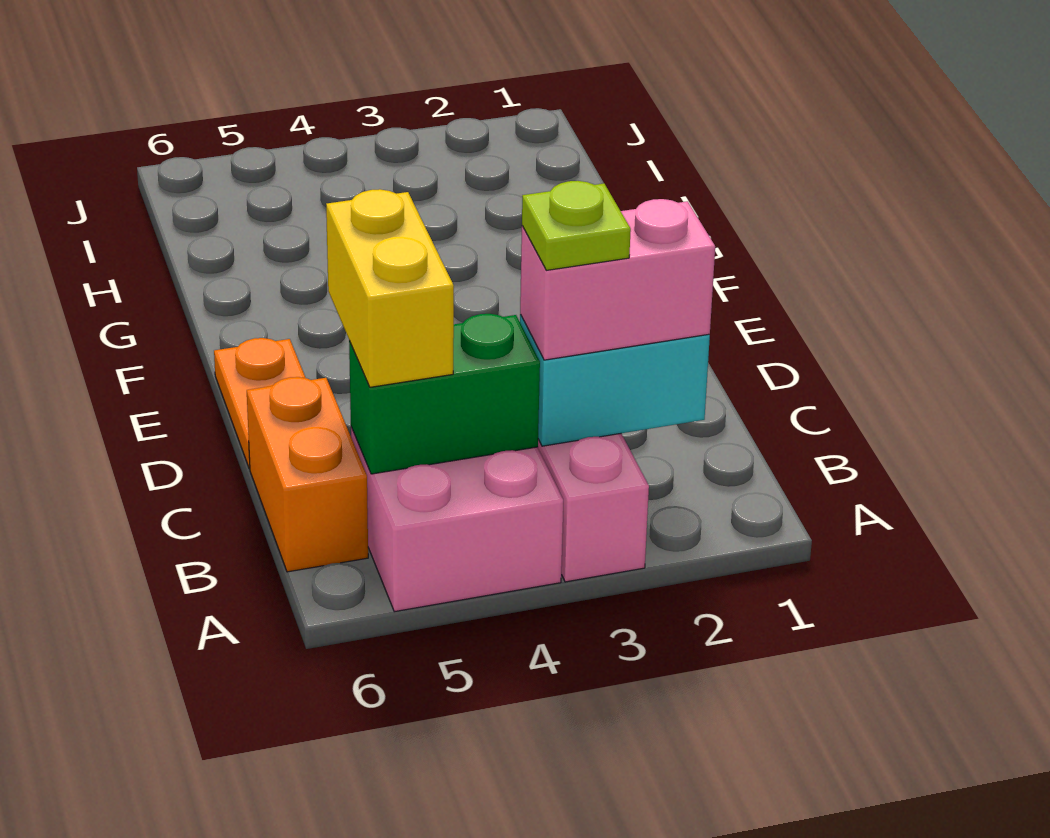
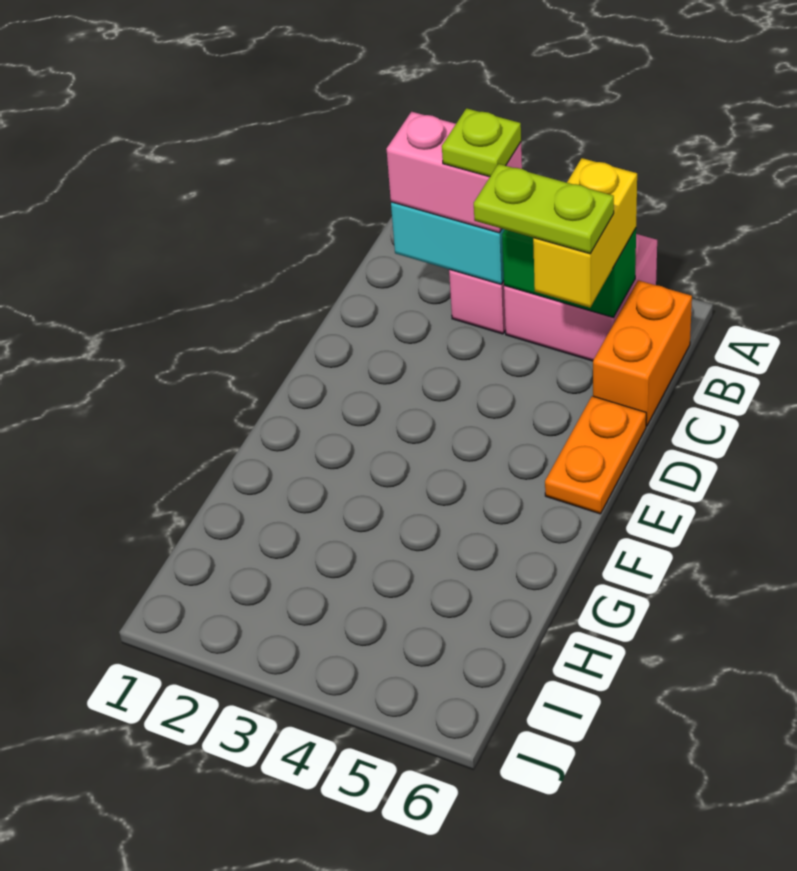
none -> lime plate C4:C5 level 4

